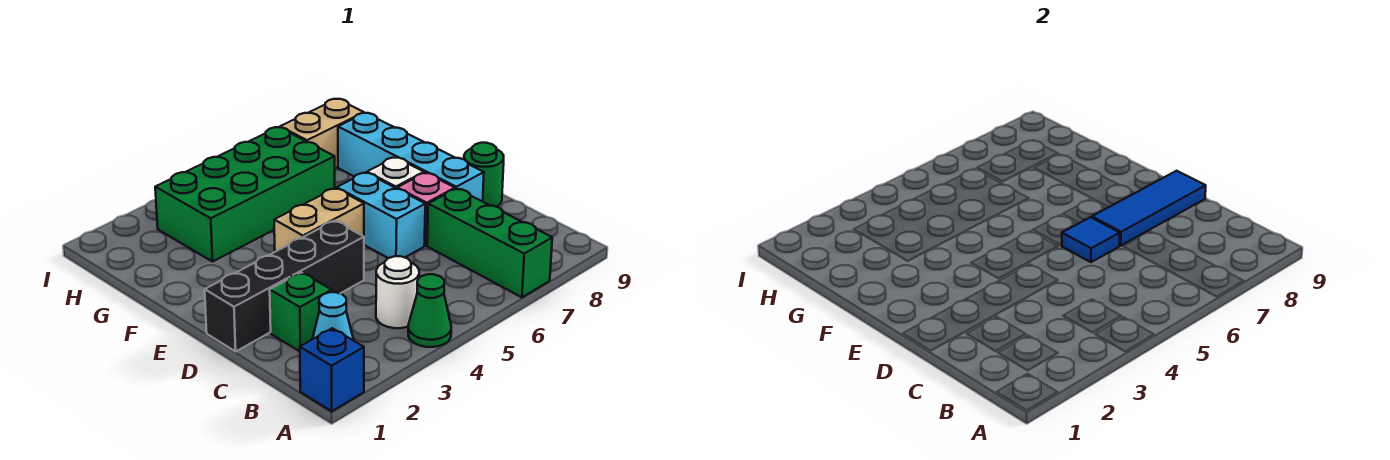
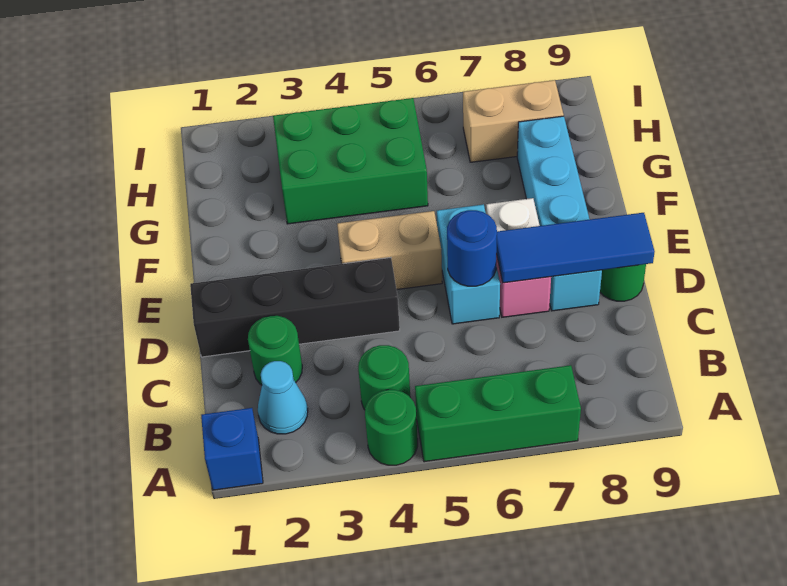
green cone A4 level 1 -> green round brick A4 level 1
green brick A7:C7 level 1 -> green brick A5:A7 level 1
white round brick B4 level 1 -> green round brick B4 level 1
green brick C2 level 1 -> green round brick C2 level 1
blue tile D6 level 2 -> blue round brick D6 level 2
green brick G3:H6 level 1 -> green brick G3:H5 level 1

